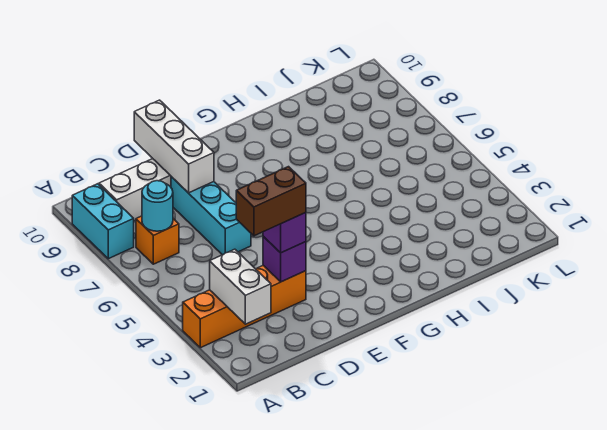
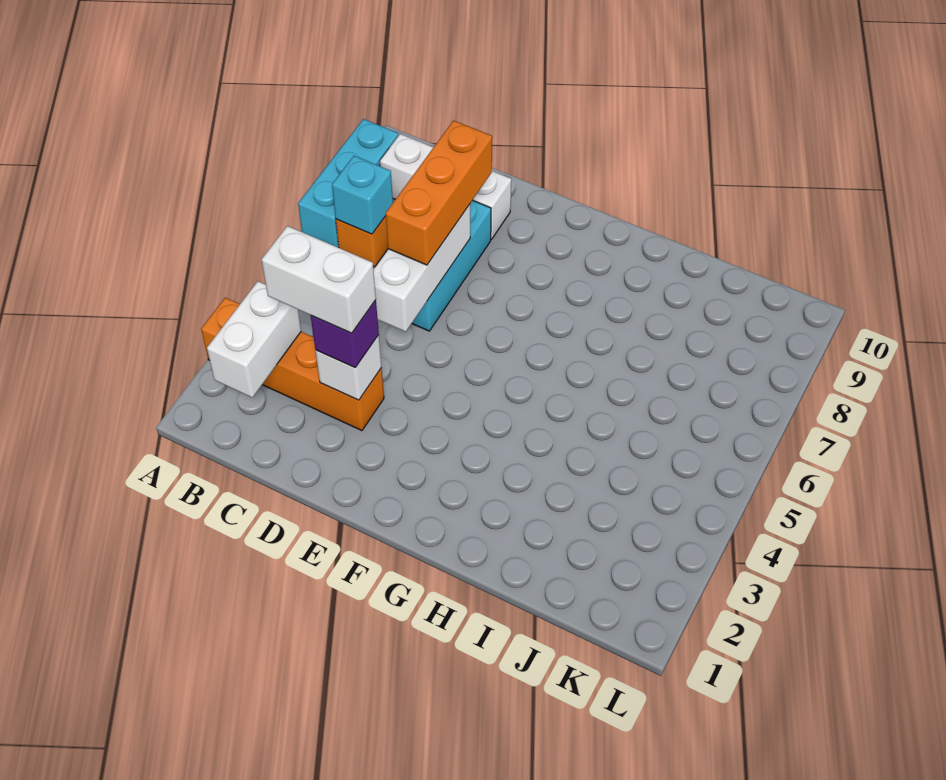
cyan brick A8:A9 level 1 -> cyan brick A7:A9 level 1
cyan round brick B7 level 2 -> cyan brick B7 level 2
brown brick C3:D3 level 4 -> white brick C3:D3 level 4
purple brick D3 level 2 -> white brick D3 level 2
none -> orange brick D6:D8 level 3
white brick D8:D10 level 2 -> white brick D5:D7 level 2

